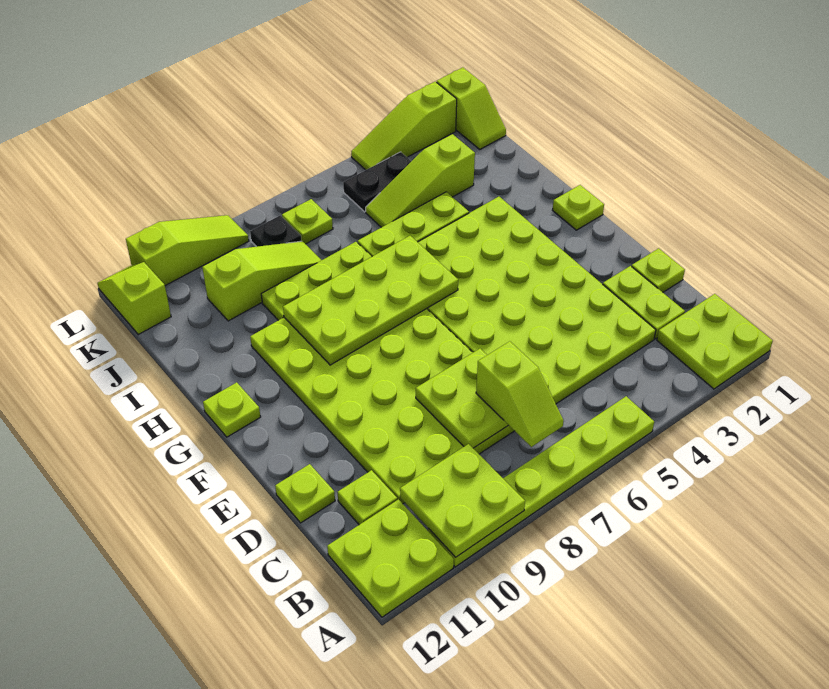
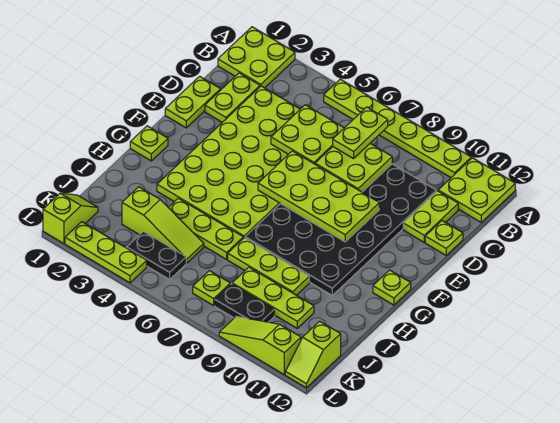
lime plate A9:B10 level 2 -> lime plate C5:D6 level 2
lime slope B7:C7 level 3 top C -> lime plate B7:C7 level 3
lime plate C7:H10 level 1 -> black plate C7:H10 level 1
lime plate C11 level 1 -> lime plate C11:D11 level 1
lime plate D1 level 1 -> lime plate D1:E1 level 1
lime plate G6:H9 level 2 -> lime plate E6:F9 level 2
lime slope J8:J10 level 1 top 10 -> lime plate J8:J10 level 1
black plate K8 level 1 -> black plate K8:K9 level 1
lime slope L2:L4 level 1 top 2 -> lime plate L2:L4 level 1

